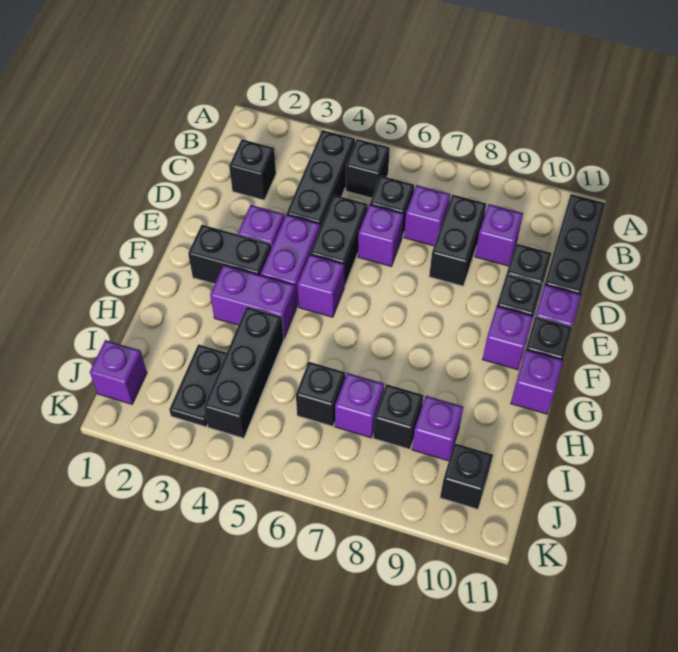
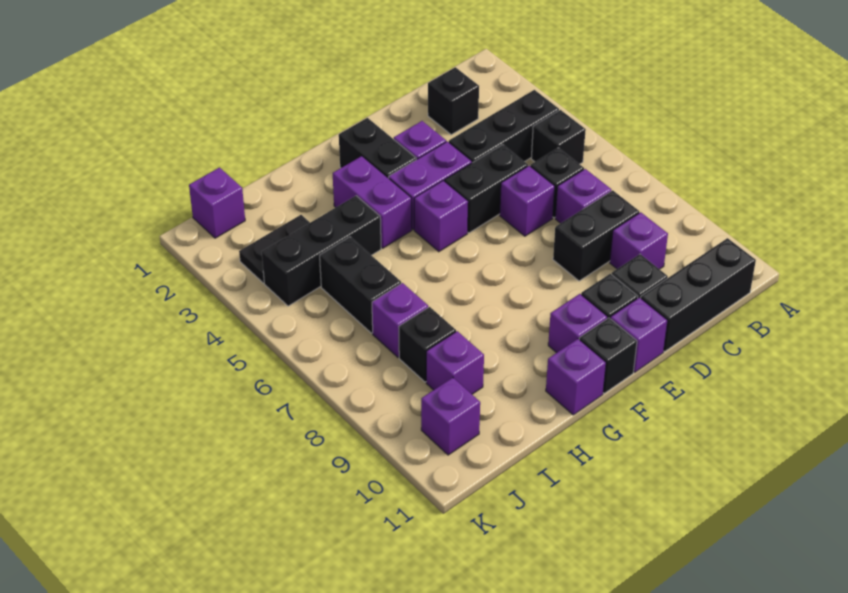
black brick I6 level 1 -> black brick I5:I6 level 1
black brick J10 level 1 -> purple brick J10 level 1

